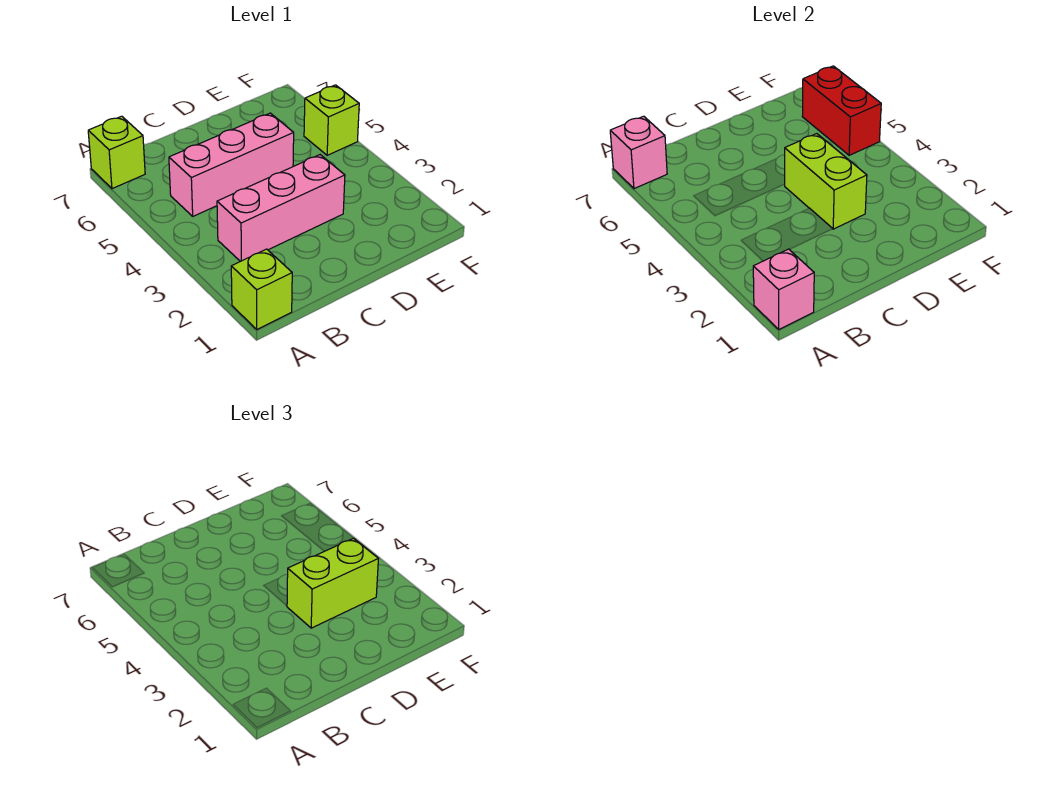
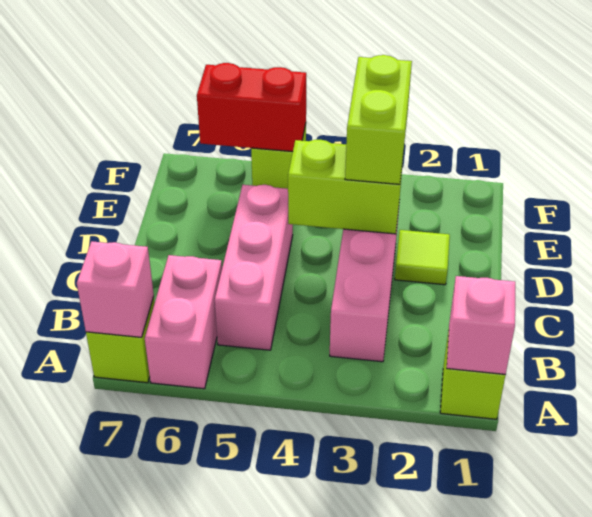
none -> pink brick A6:B6 level 1
none -> lime tile D2 level 1

